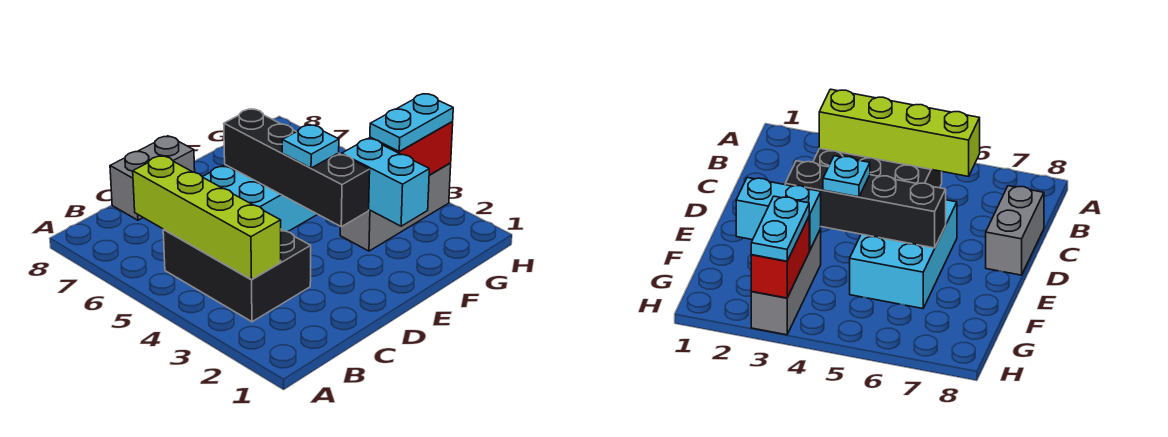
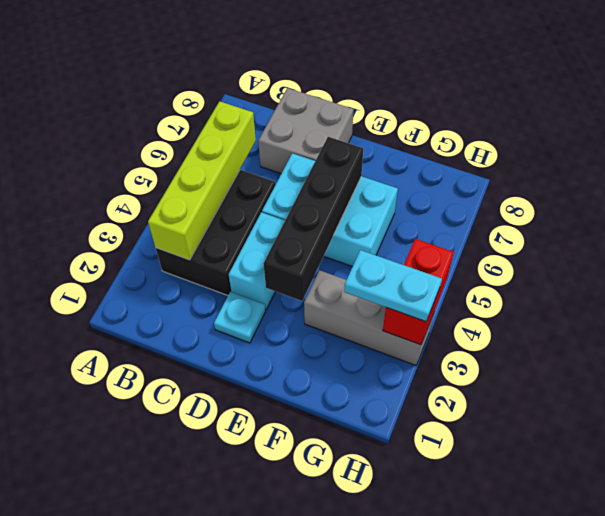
grey brick C8:D8 level 1 -> grey brick C7:D8 level 1
cyan plate E4 level 3 -> cyan plate D2 level 1
cyan brick F2:F3 level 2 -> cyan brick D3:D4 level 1
red brick G3:H3 level 2 -> red brick H3:H4 level 2

